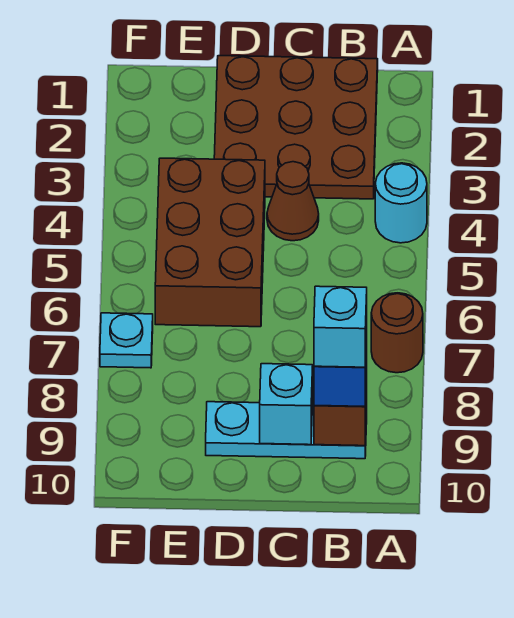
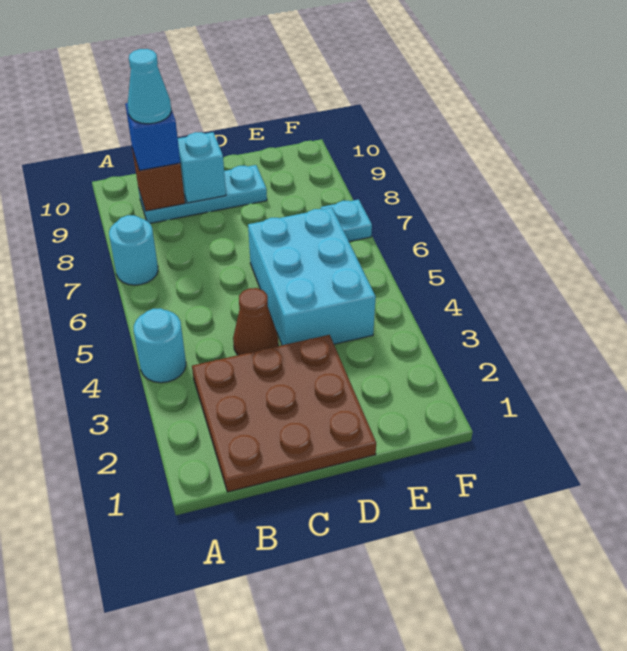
brown round brick A7 level 1 -> cyan round brick A7 level 1
cyan brick B9 level 4 -> cyan cone B9 level 4
brown brick D4:E6 level 1 -> cyan brick D4:E6 level 1

